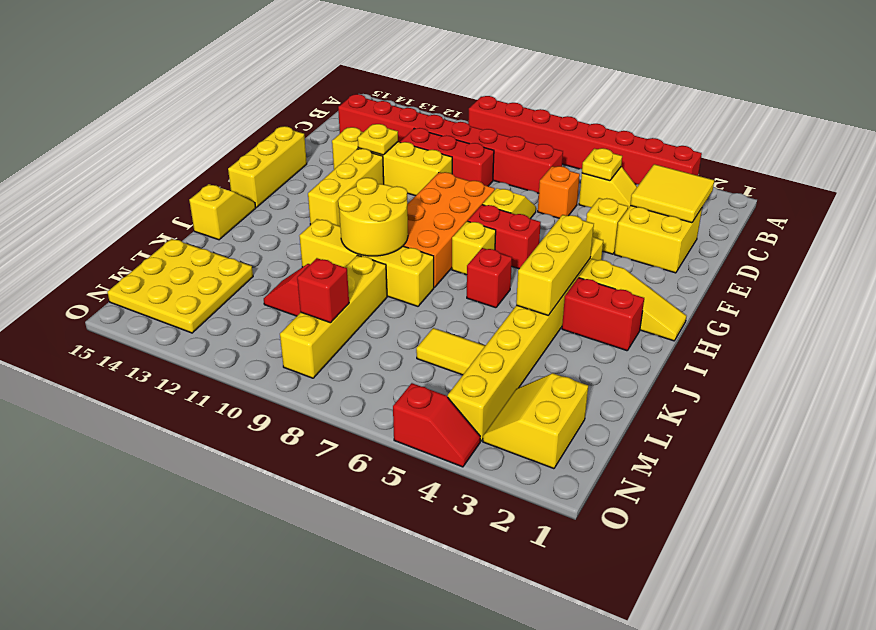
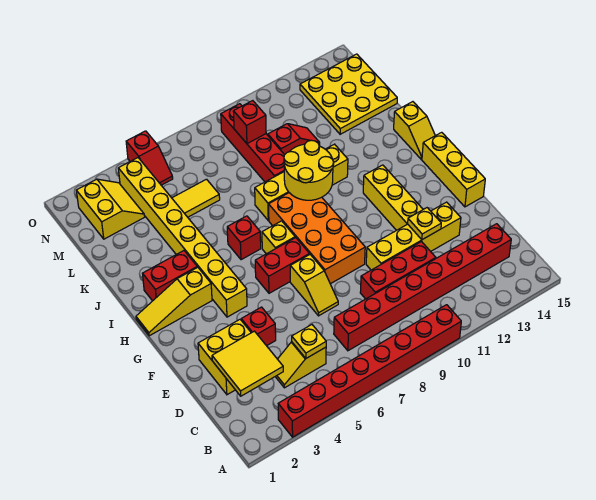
orange brick D6 level 1 -> none
yellow brick E4 level 1 -> red brick E4 level 1
yellow brick H4:J4 level 2 -> none
yellow brick K9:N9 level 1 -> red brick K9:N9 level 1
red slope O4:O5 level 1 top 5 -> red slope N5:O5 level 1 top O

